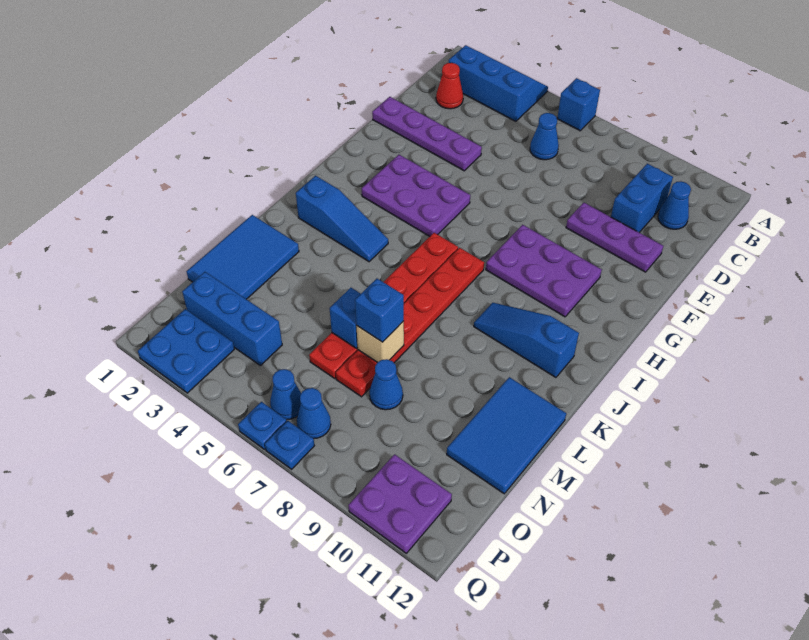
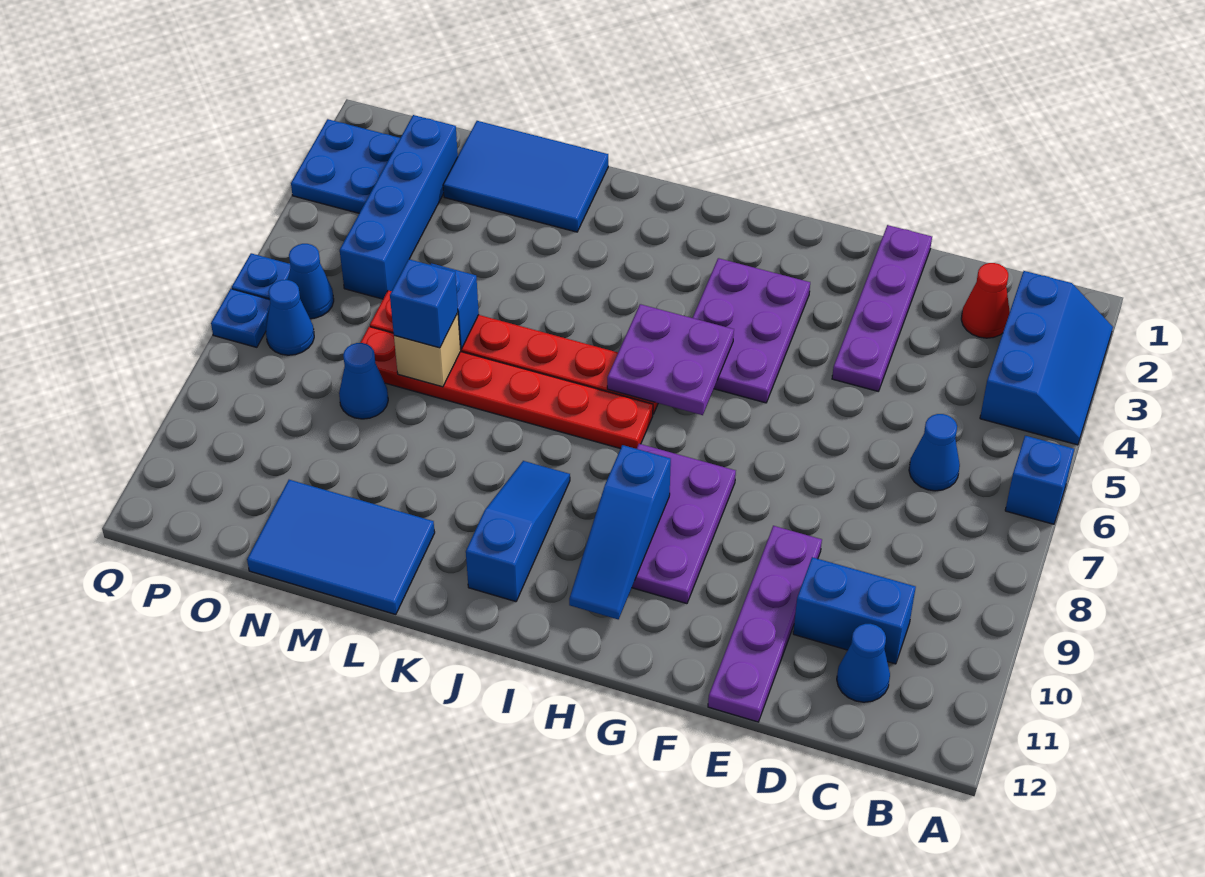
purple plate E9:E11 level 1 -> purple plate E9:E12 level 1
blue slope J2:J4 level 1 top 2 -> blue slope H9:H11 level 2 top 9
blue brick O2:O4 level 1 -> blue brick O2:O5 level 1
purple plate P10:Q11 level 1 -> purple plate H5:I6 level 2

